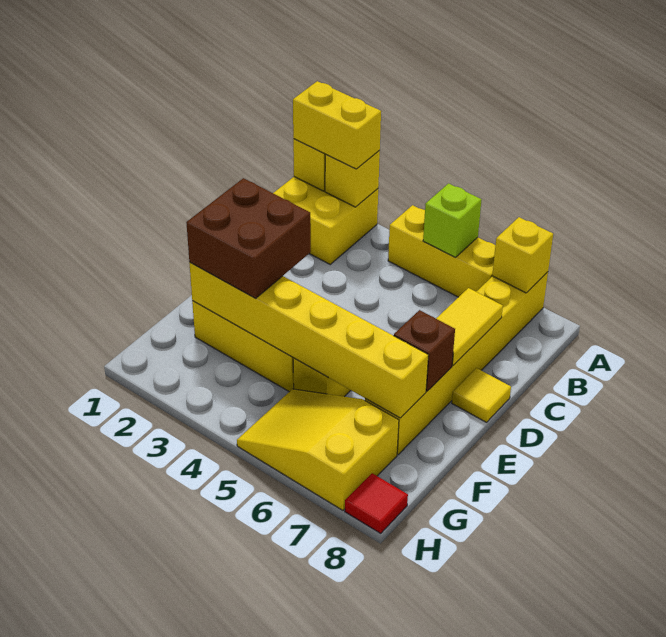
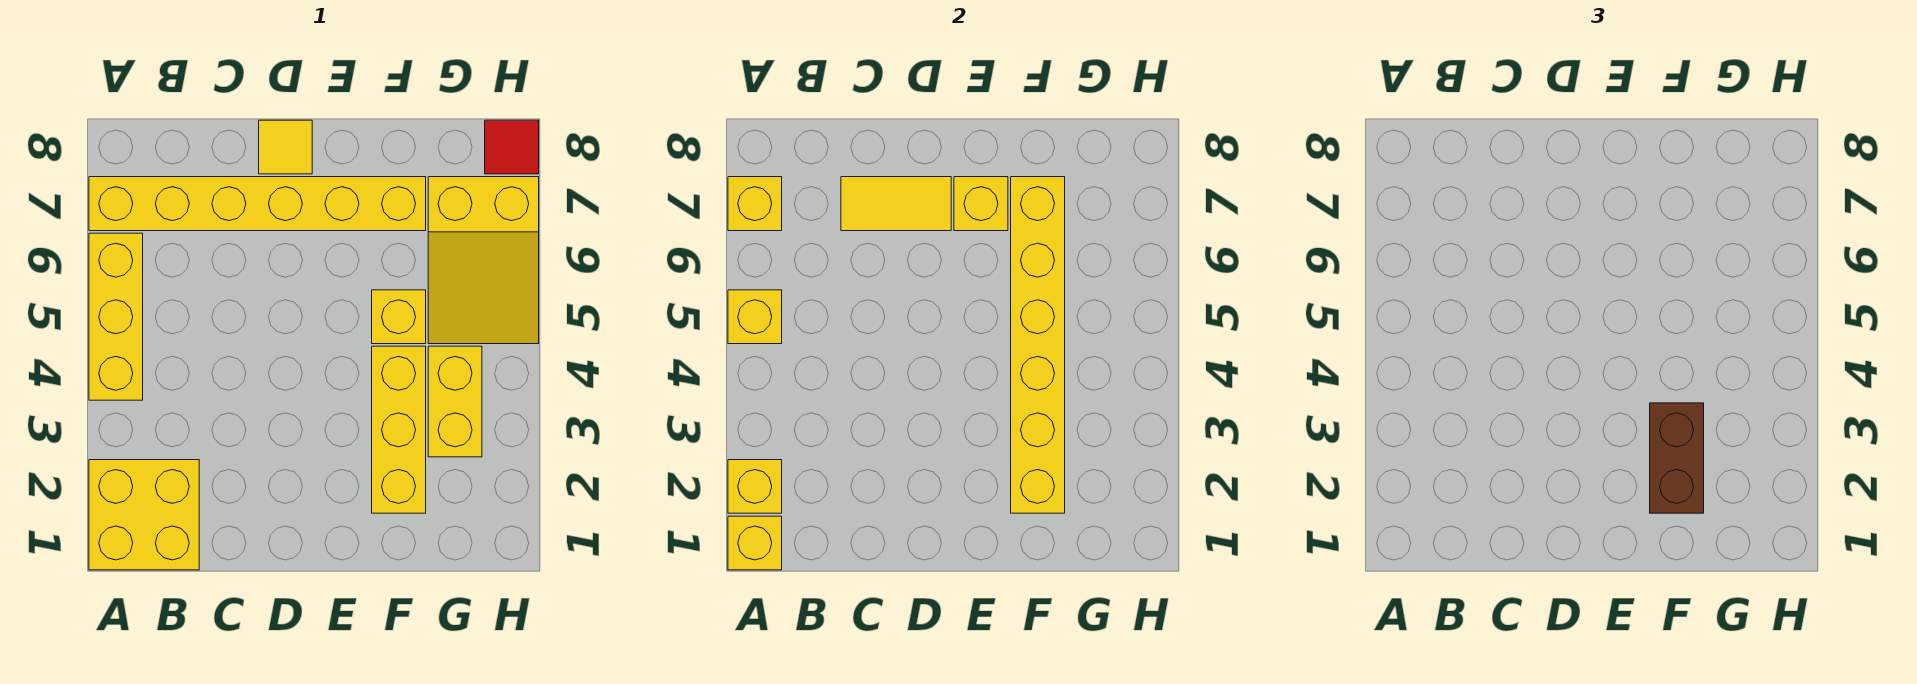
yellow brick A1:A2 level 3 -> yellow brick G3:G4 level 1
lime brick A5 level 2 -> yellow brick A5 level 2
brown brick E2:F3 level 3 -> brown brick F2:F3 level 3
brown brick E7 level 2 -> yellow brick E7 level 2

